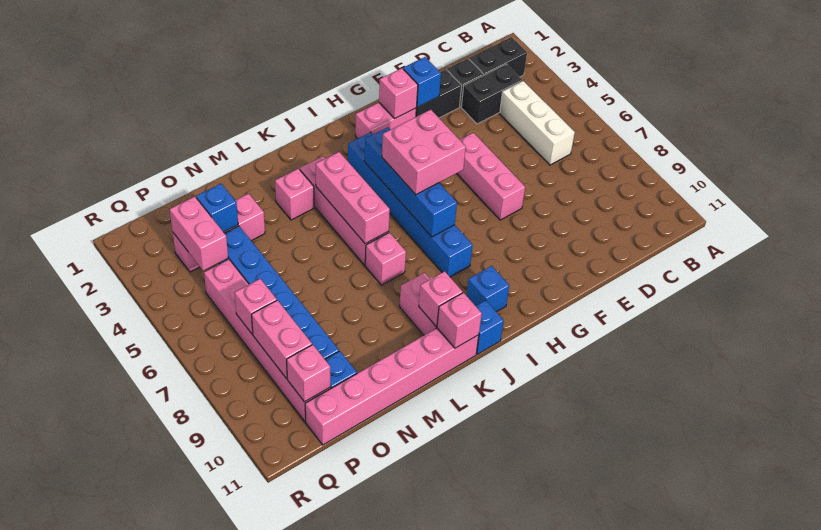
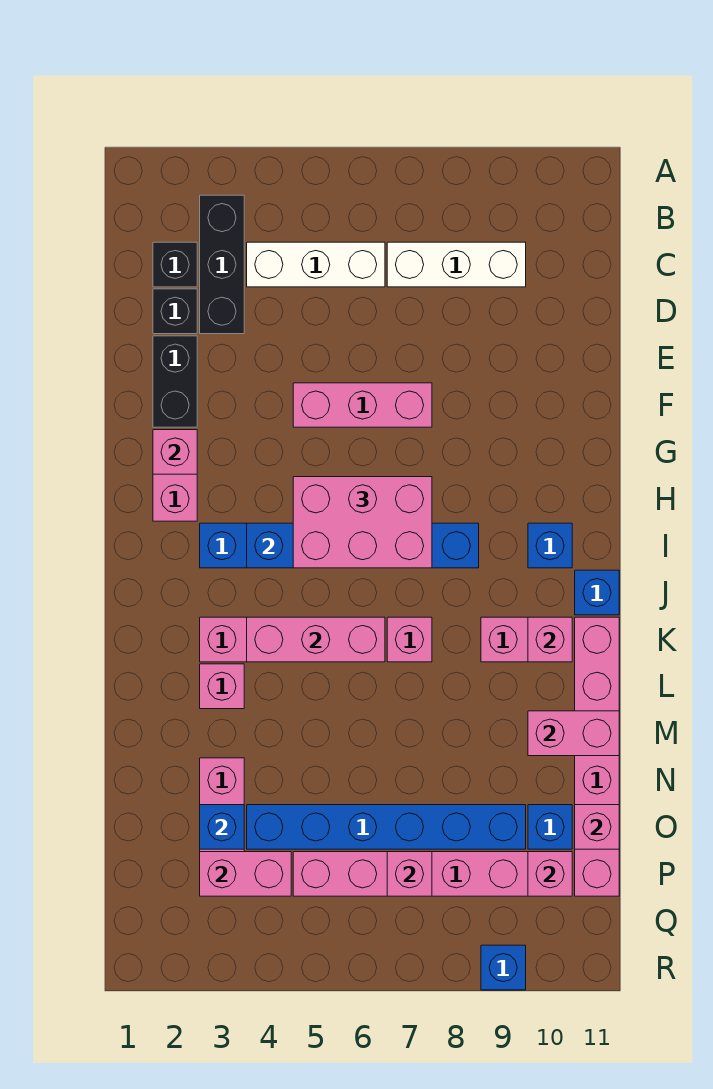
black brick B2:C2 level 1 -> black brick C2 level 1
black brick C3:D3 level 1 -> black brick B3:D3 level 1
none -> white brick C7:C9 level 1
blue brick F2 level 2 -> blue brick R9 level 1
pink brick H5:I6 level 3 -> pink brick H5:I7 level 3
pink brick K11 level 2 -> pink brick O11 level 2
pink brick P8:P9 level 2 -> pink brick M10:M11 level 2

